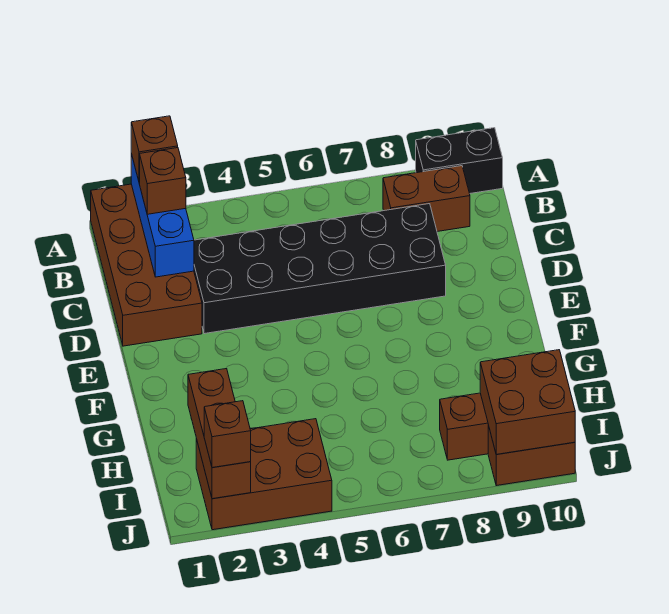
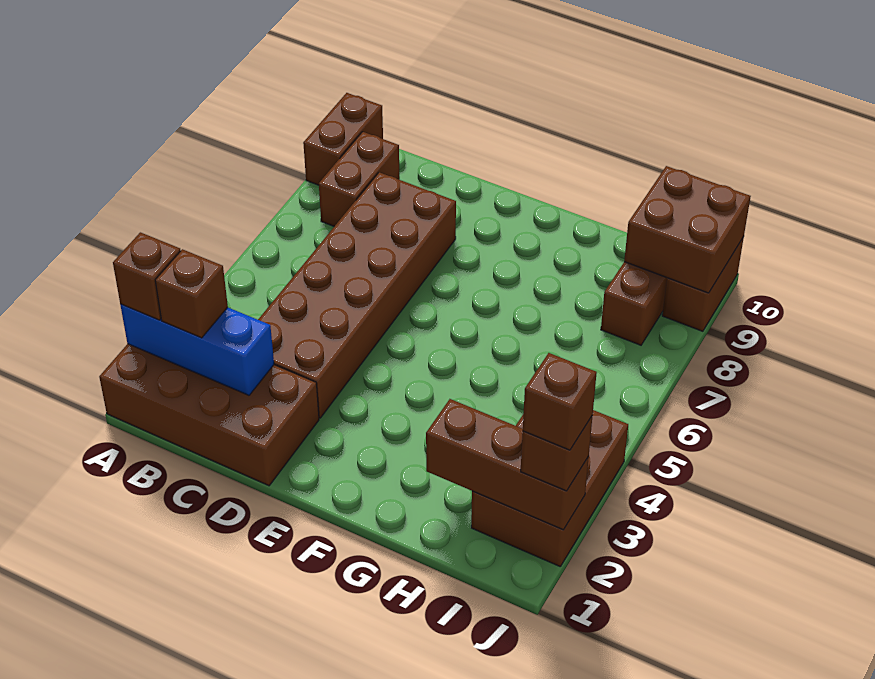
black brick A9:A10 level 1 -> brown brick A9:A10 level 1
black brick C3:D8 level 1 -> brown brick C3:D8 level 1
none -> brown brick J2 level 4

